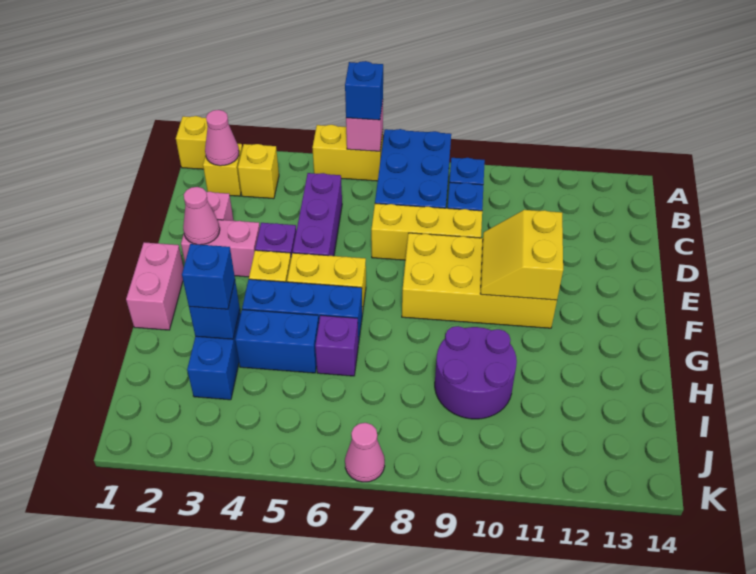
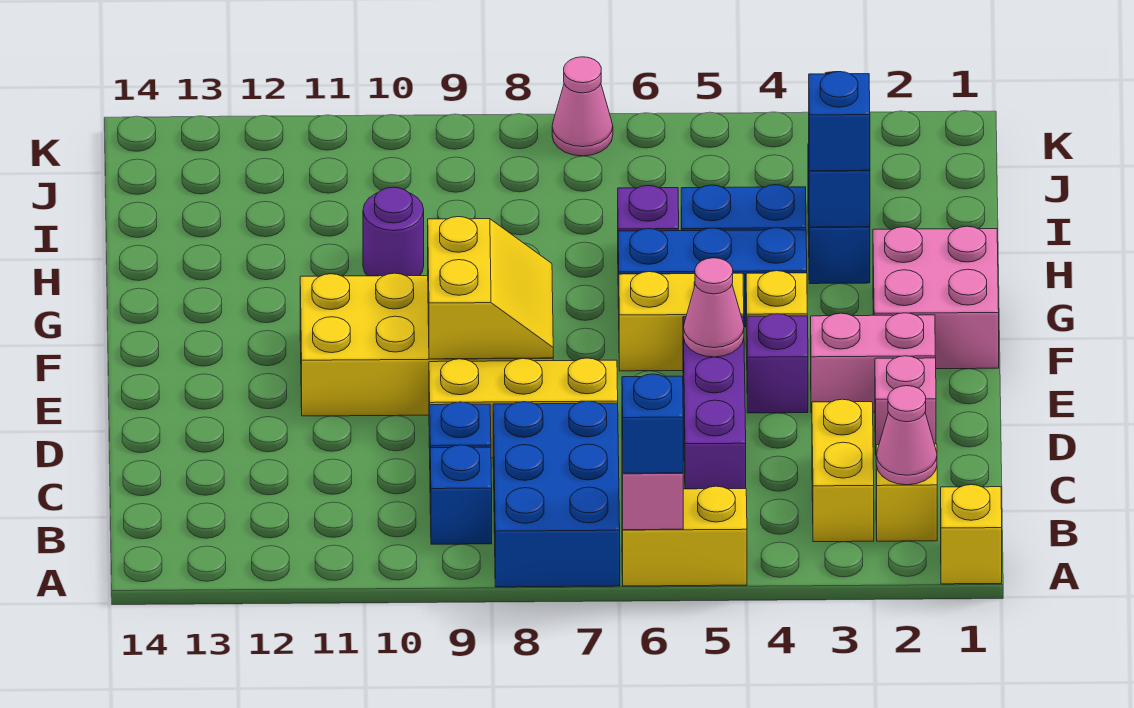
yellow brick B3 level 1 -> yellow brick B3:C3 level 1
pink cone E2 level 2 -> pink cone E5 level 2
yellow slope E10:F11 level 2 top 11 -> yellow slope E8:F9 level 2 top 9
pink brick F1:G1 level 1 -> pink brick F1:G2 level 1
purple round brick H9:I10 level 1 -> purple round brick H10 level 1

